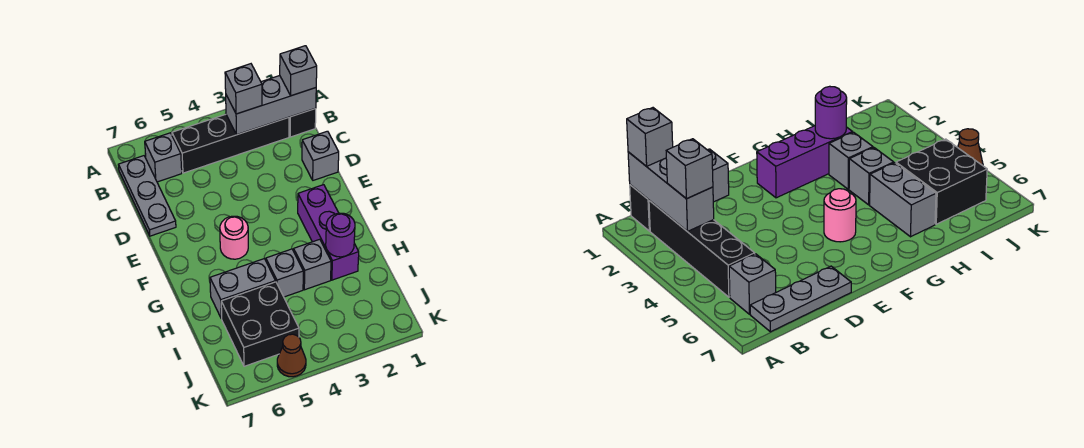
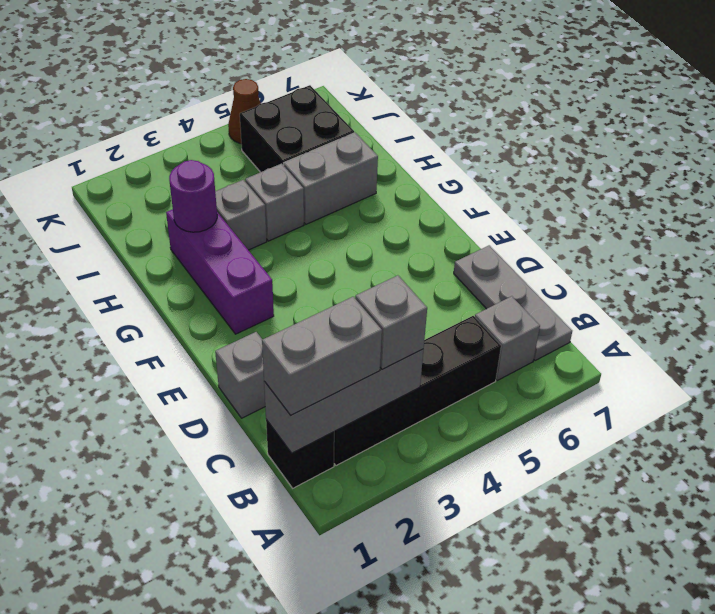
grey brick B1 level 3 -> grey brick B1:B2 level 3
pink round brick F5 level 1 -> none

